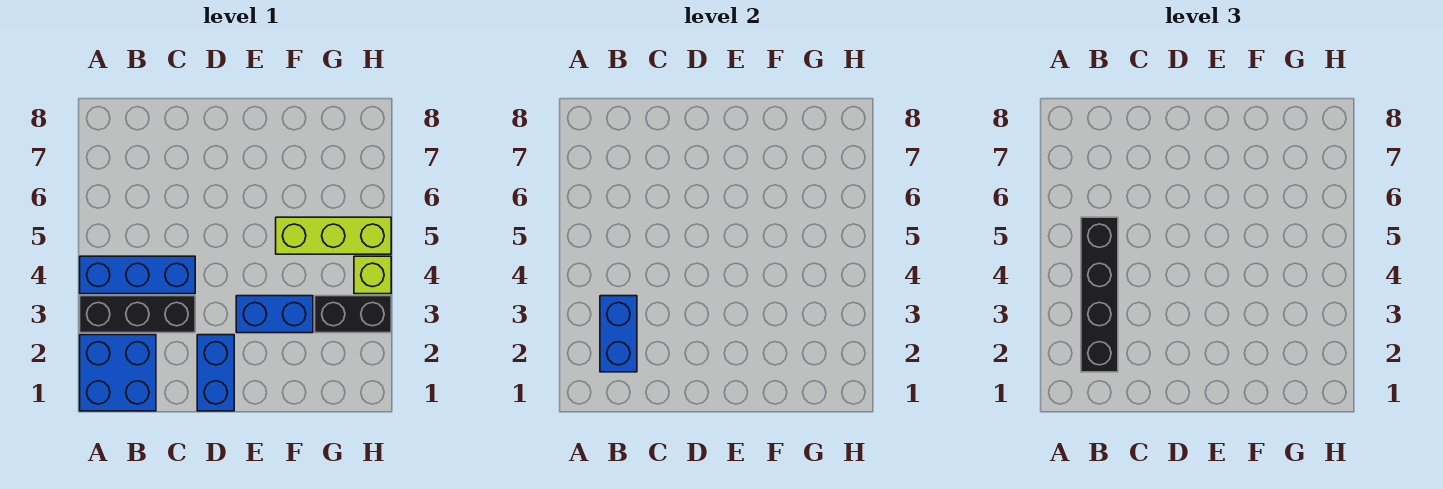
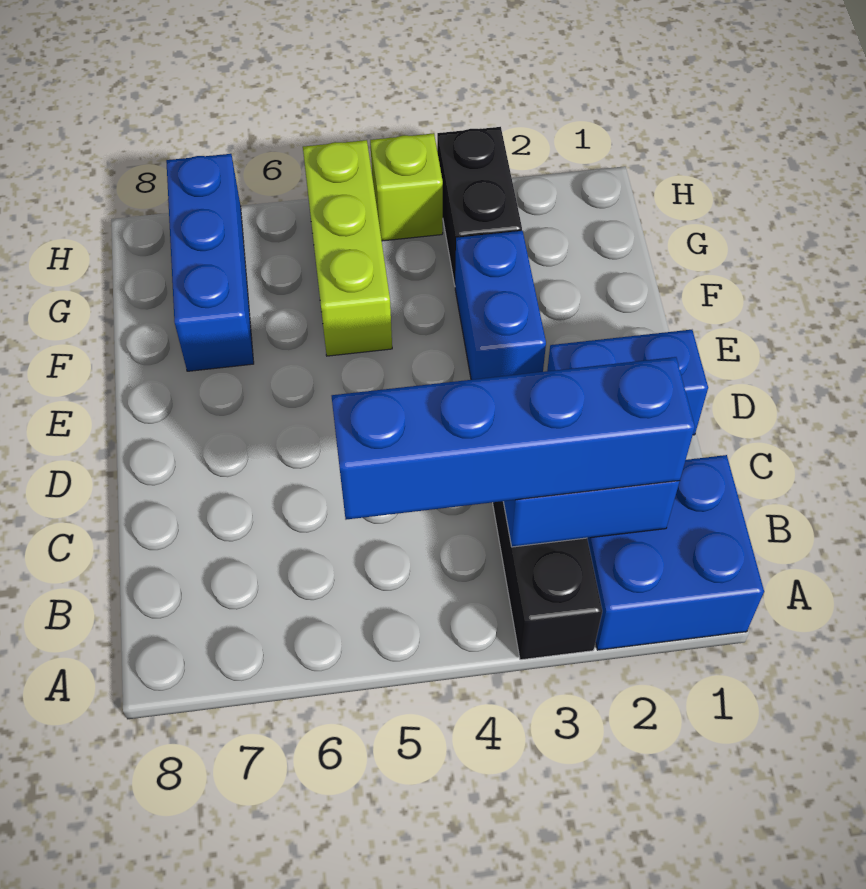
blue brick A4:C4 level 1 -> blue brick F7:H7 level 1
black brick B2:B5 level 3 -> blue brick B2:B5 level 3

